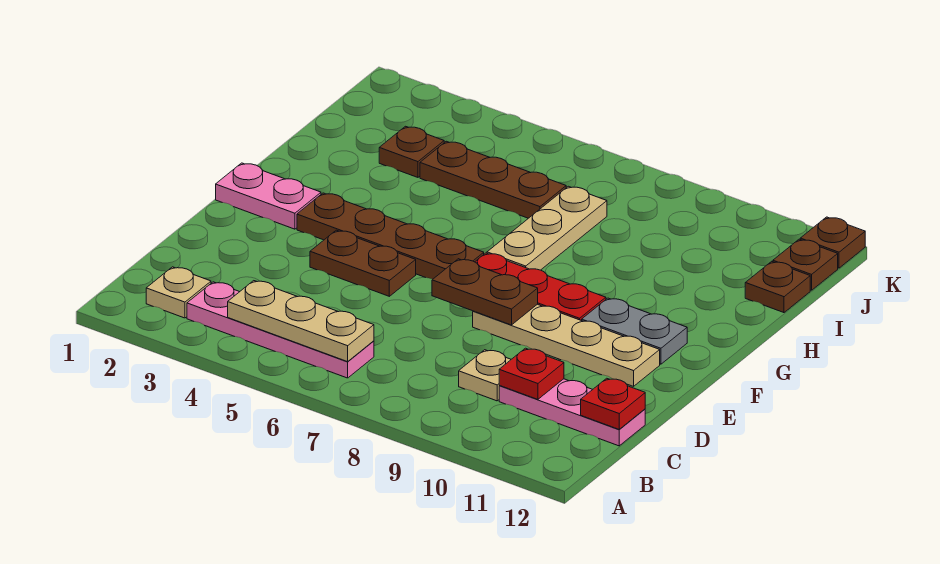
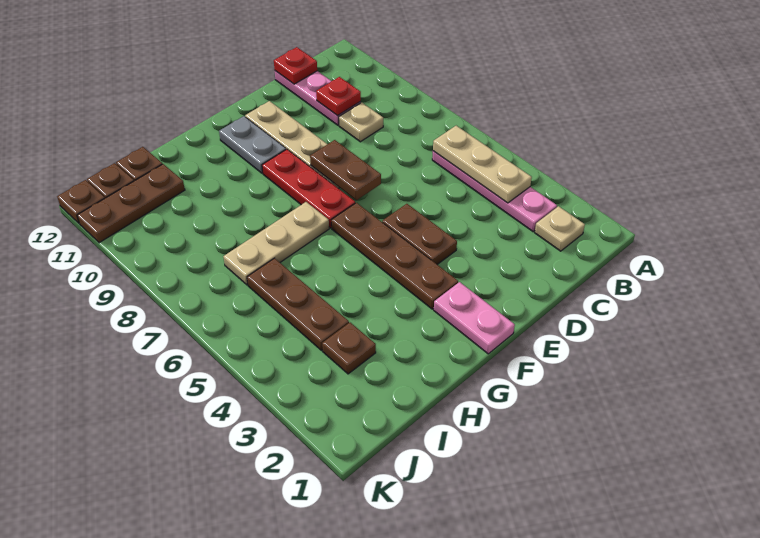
none -> brown plate I11:K11 level 1

